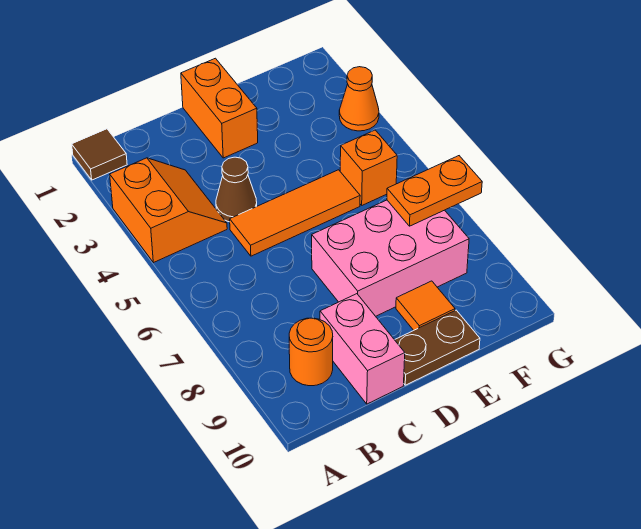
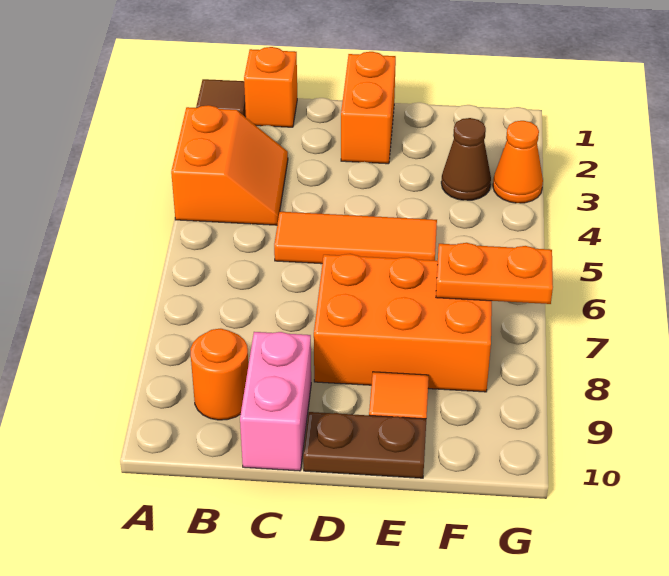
brown cone C4 level 1 -> brown cone F3 level 1
pink brick D7:F8 level 1 -> orange brick D7:F8 level 1
orange brick F5 level 1 -> orange brick B1 level 1

